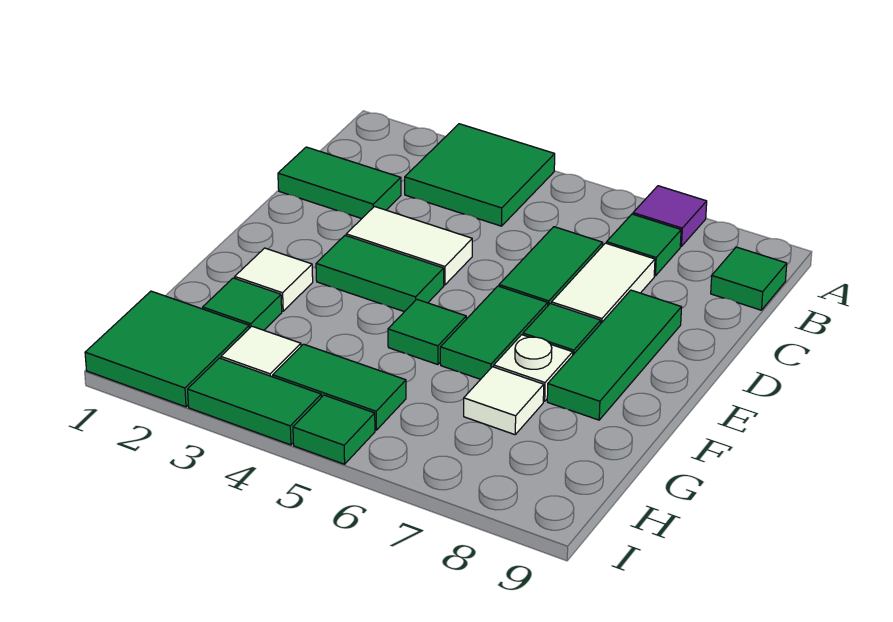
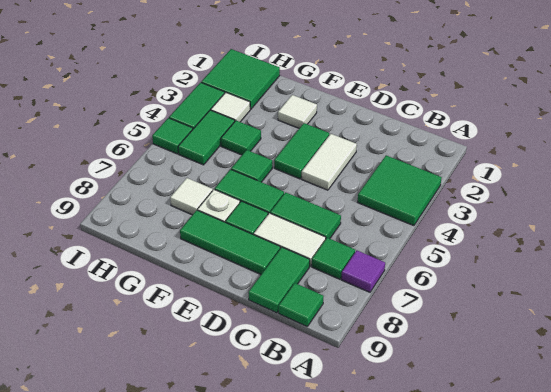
green tile C1:C2 level 1 -> green tile C8:C9 level 1
green tile G2 level 1 -> green tile G4 level 1

